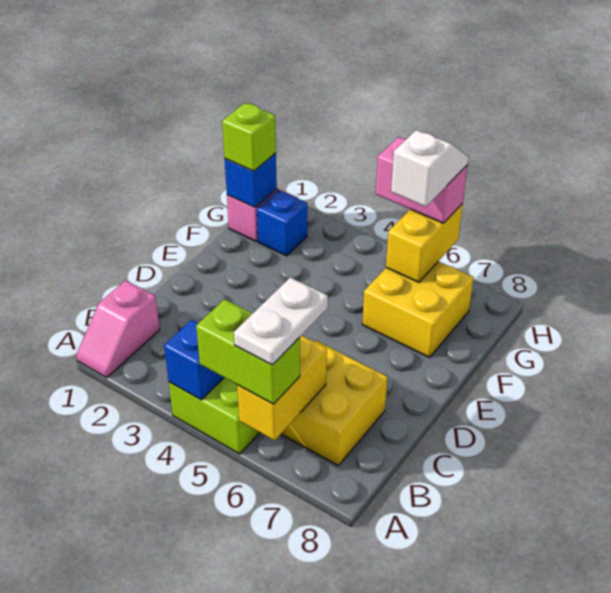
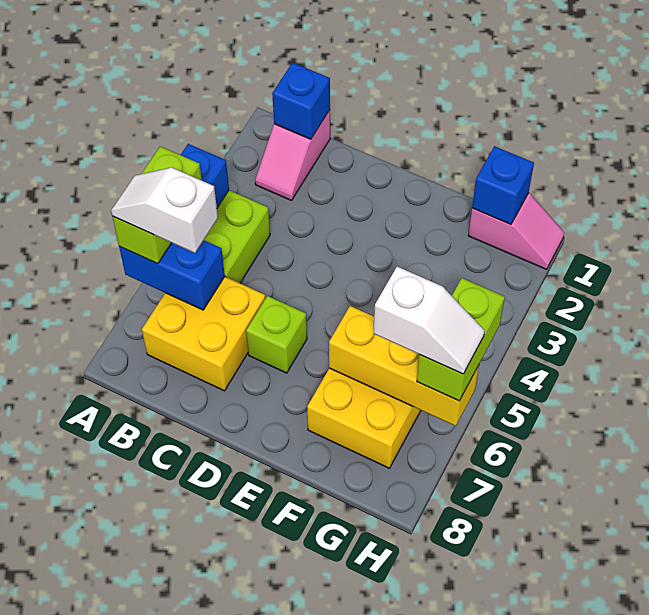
pink slope A1:B1 level 1 top B -> pink slope B1:B2 level 1 top 1
yellow brick A6:B6 level 2 -> blue brick A6:B6 level 2
white plate A6:B6 level 4 -> white slope A6:B6 level 4 top B
lime brick G1 level 3 -> lime brick D6 level 1
blue brick G2 level 1 -> blue brick B1 level 2
yellow brick G6:H6 level 2 -> yellow brick F6:H6 level 2
pink brick H5:H6 level 3 -> lime brick H5:H6 level 3

